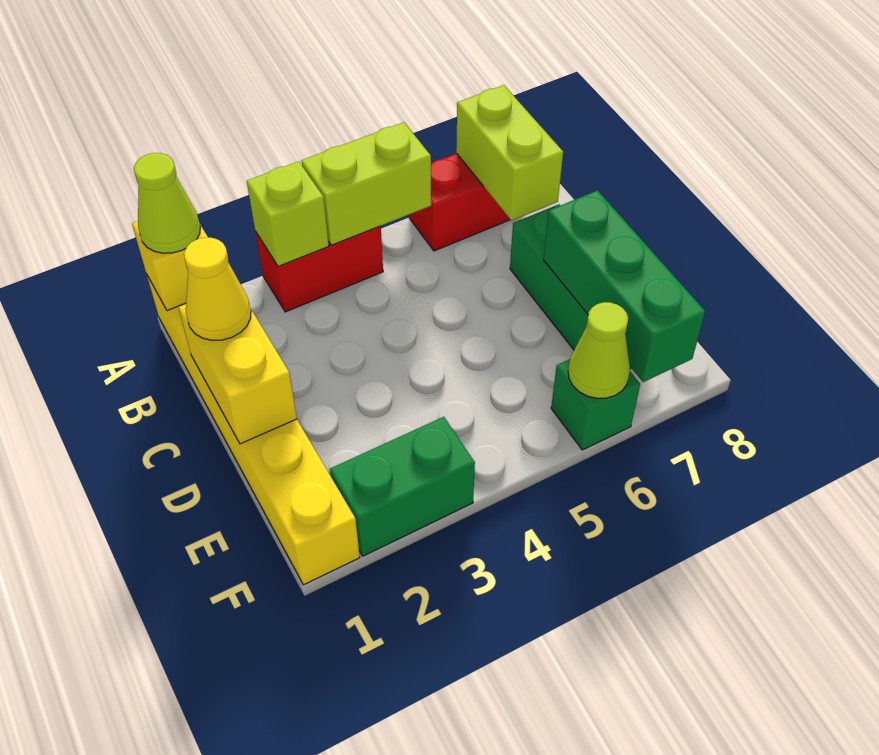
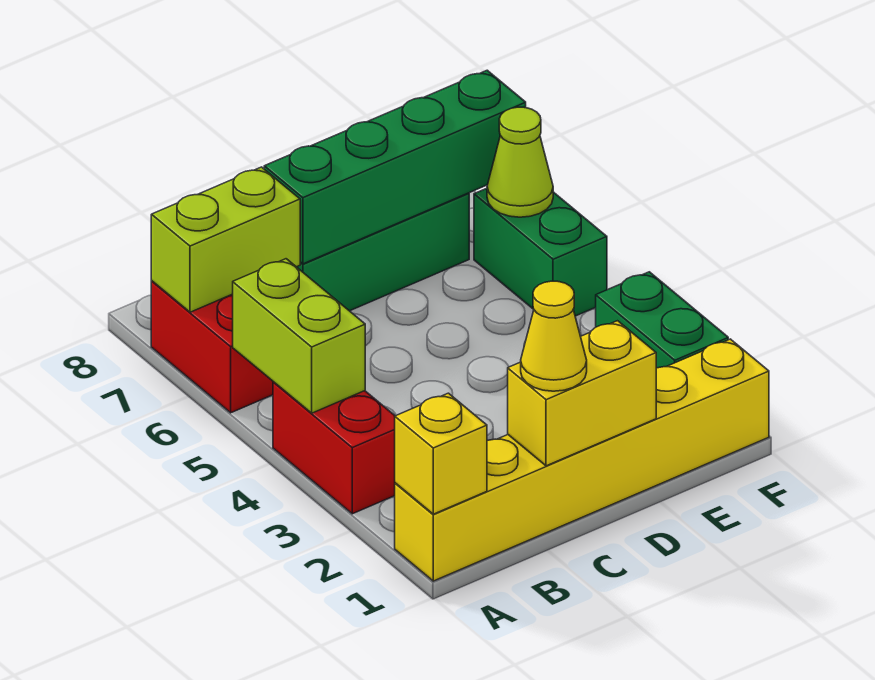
lime cone A1 level 3 -> none
lime brick A3 level 2 -> none
green brick D7:F7 level 2 -> green brick C7:F7 level 2
green brick F6 level 1 -> green brick F5:F6 level 1

